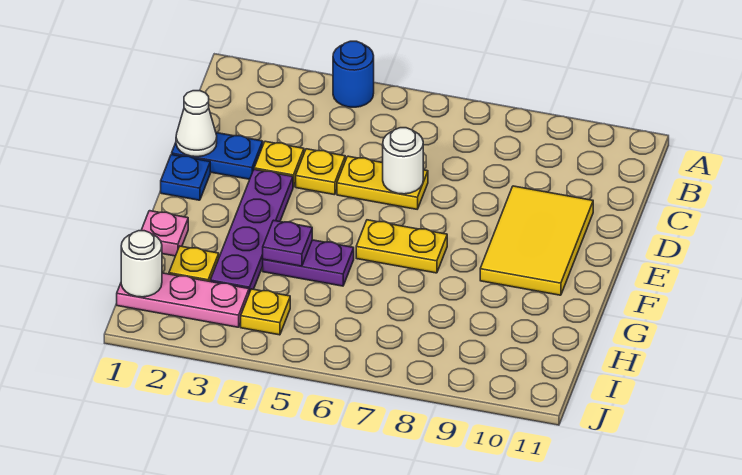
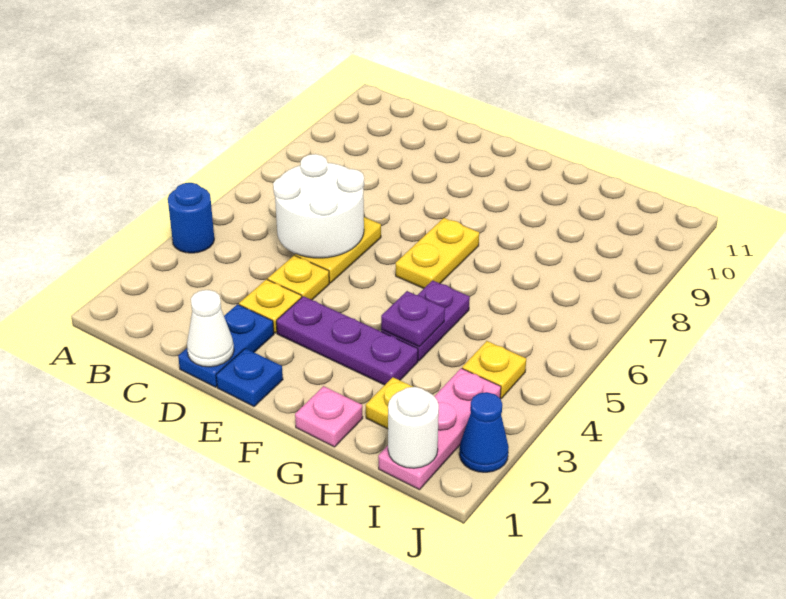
white round brick D6 level 2 -> white round brick C5:D6 level 2
yellow tile D9:F10 level 1 -> none
purple plate E3:H3 level 1 -> purple plate E3:G3 level 1
none -> blue cone J2 level 1

